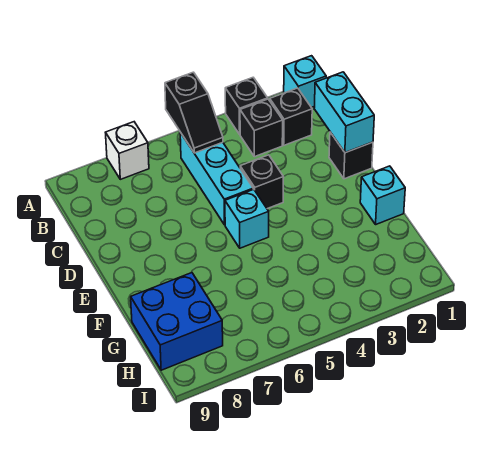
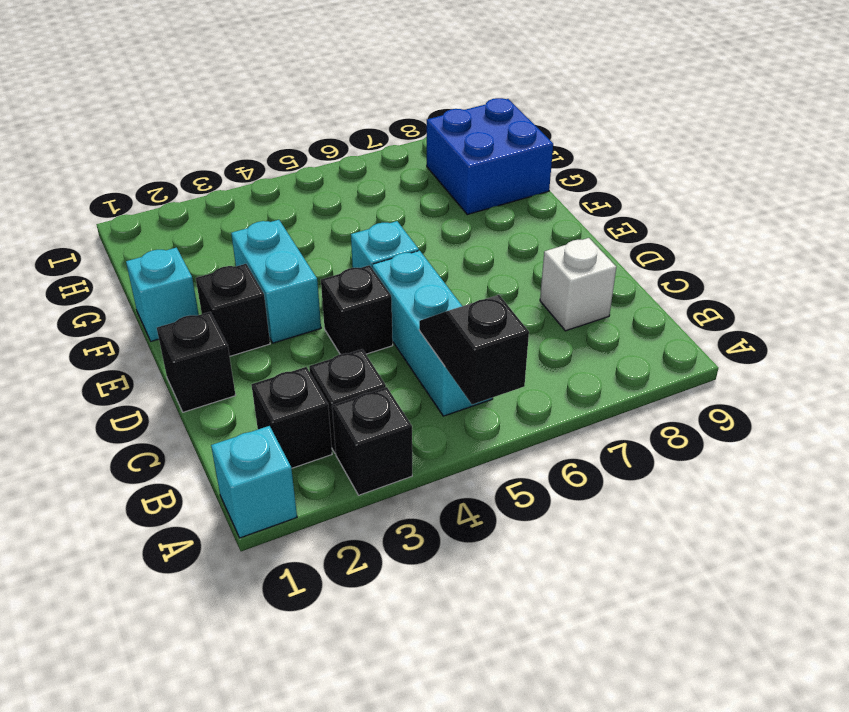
white brick A7 level 1 -> white brick C8 level 1
cyan brick C1:D1 level 2 -> cyan brick E3:F3 level 1
none -> black brick E2 level 1

